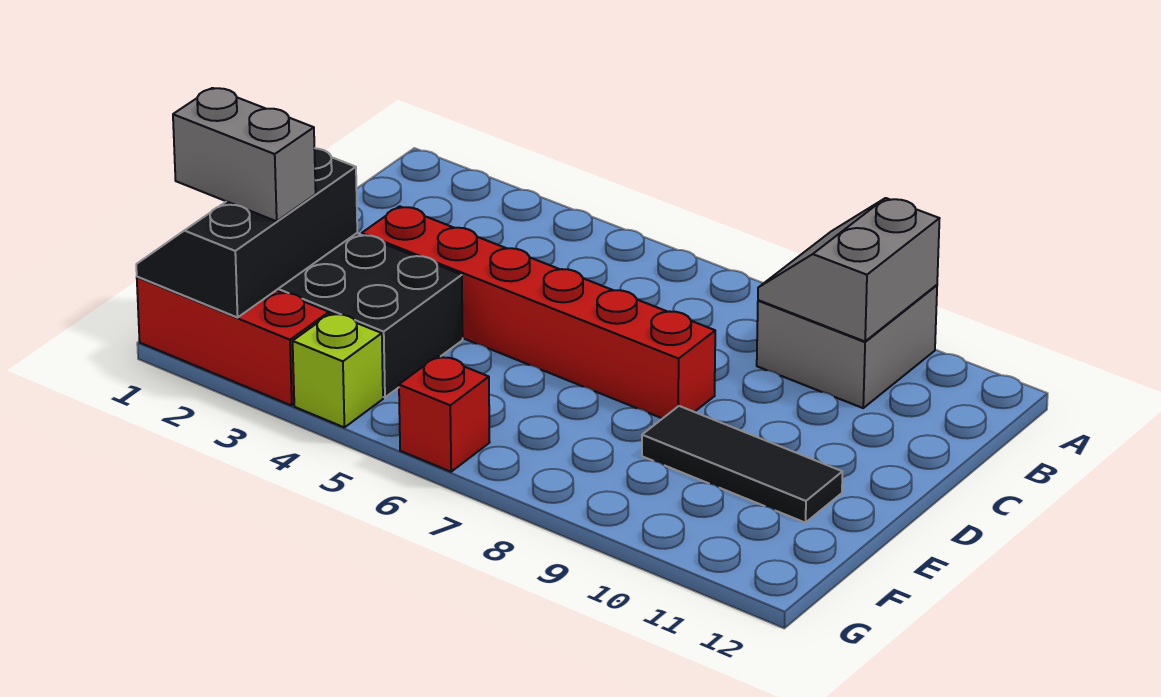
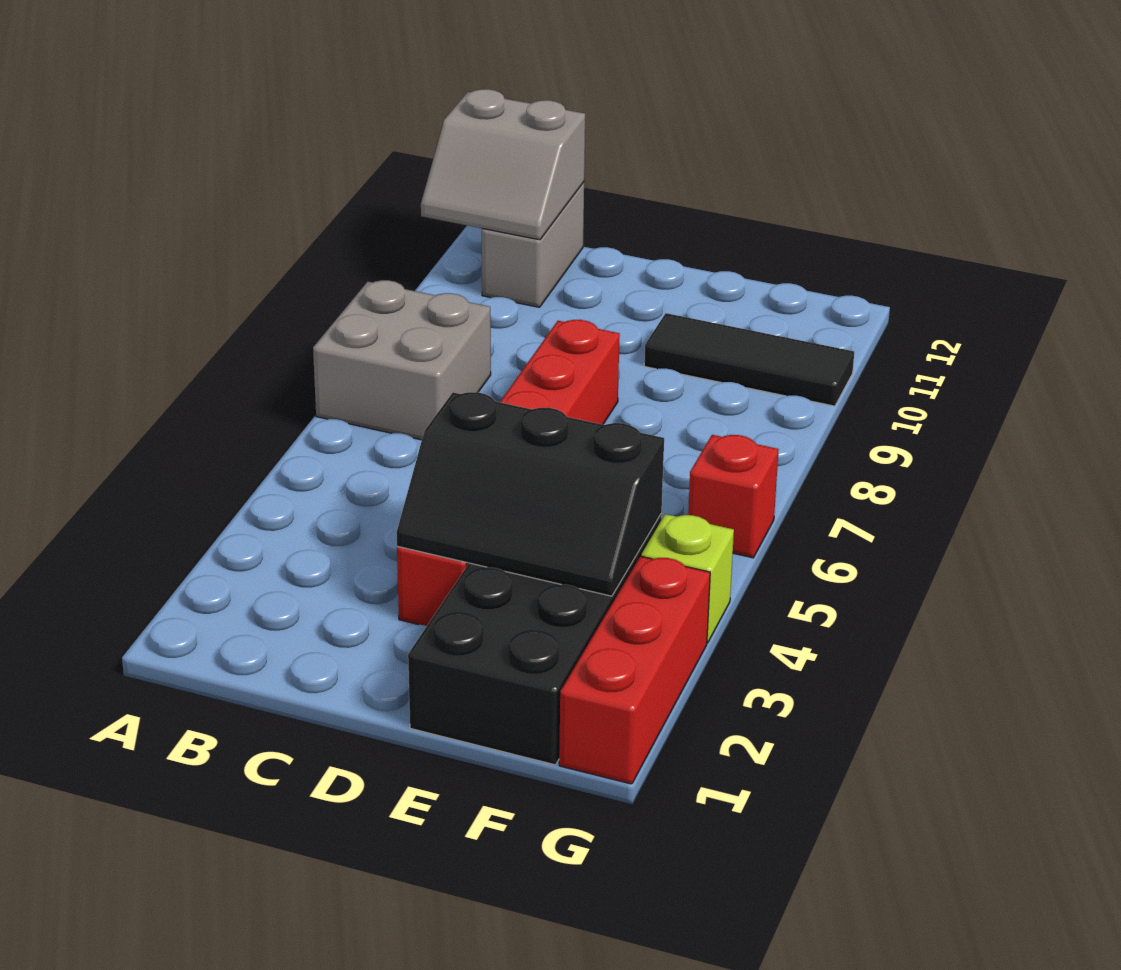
grey brick A9:B10 level 1 -> grey brick A7:B8 level 1
grey slope A9:B10 level 2 top 10 -> grey slope A11:B12 level 2 top 12
black slope E1:G2 level 2 top 2 -> black slope D3:F4 level 2 top 4
black tile E9:E11 level 1 -> black tile E10:G10 level 1
grey brick F1:F2 level 3 -> grey brick B11:B12 level 1

